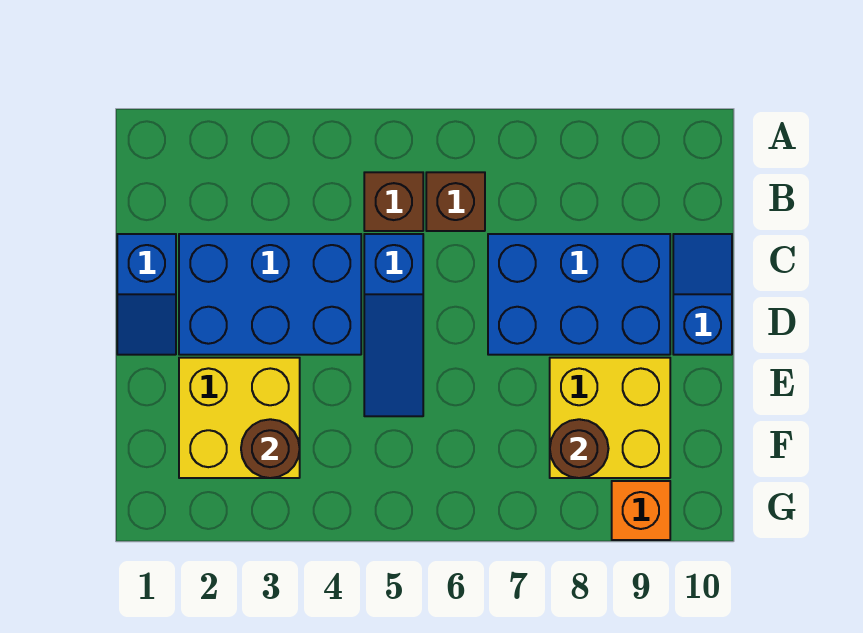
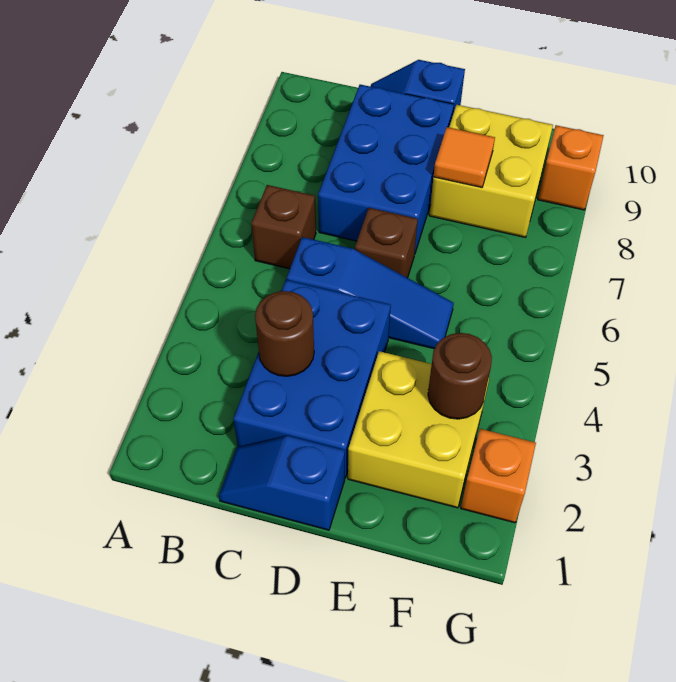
brown brick B5 level 1 -> brown brick D6 level 1
blue slope C1:D1 level 1 top C -> blue slope C1:D1 level 1 top D
none -> orange tile E8 level 2
brown round brick F8 level 2 -> brown round brick C3 level 2
none -> orange brick G2 level 1

